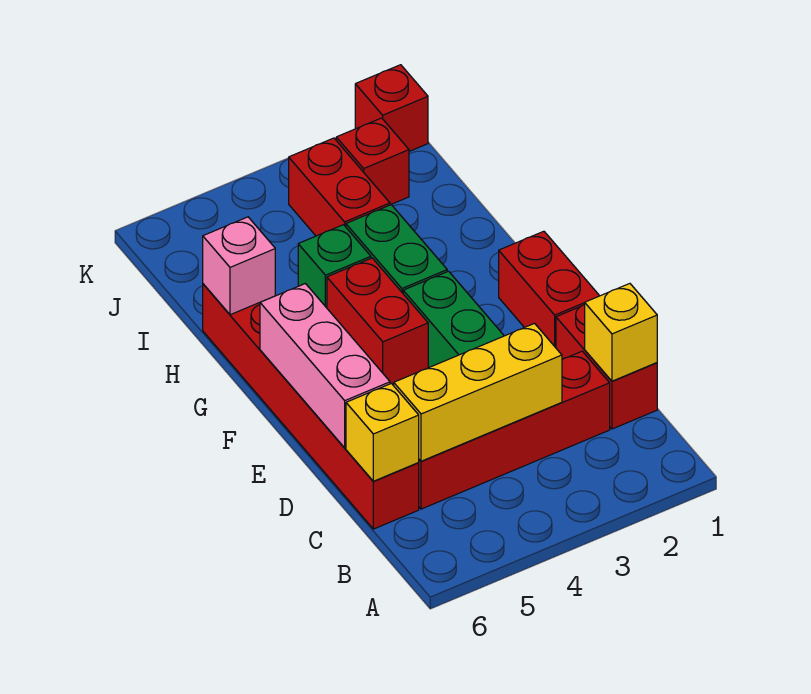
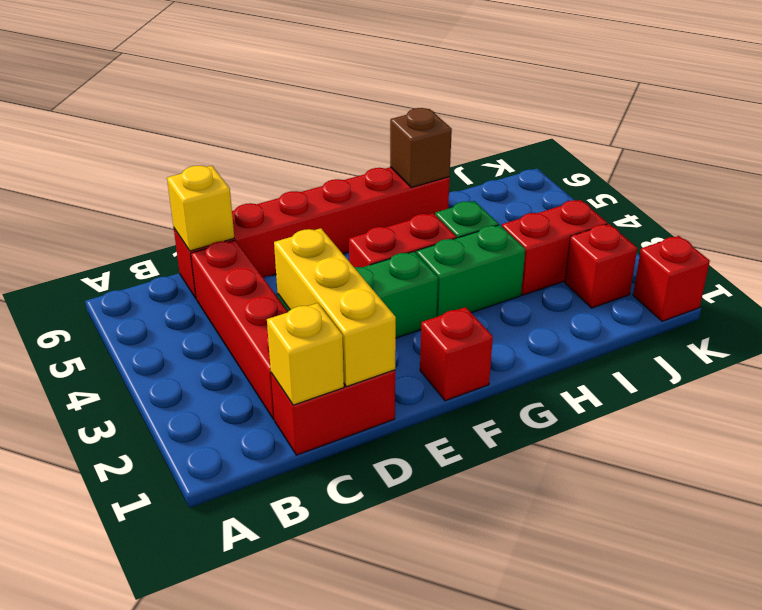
yellow brick C3:C5 level 2 -> yellow brick D1:D3 level 2
pink brick D6:F6 level 2 -> none
red brick E1:F1 level 1 -> red brick F1 level 1
pink brick H6 level 2 -> brown brick H6 level 2

